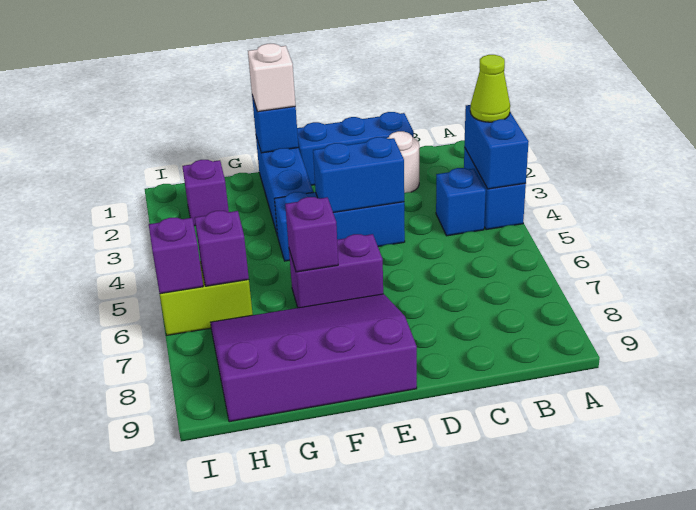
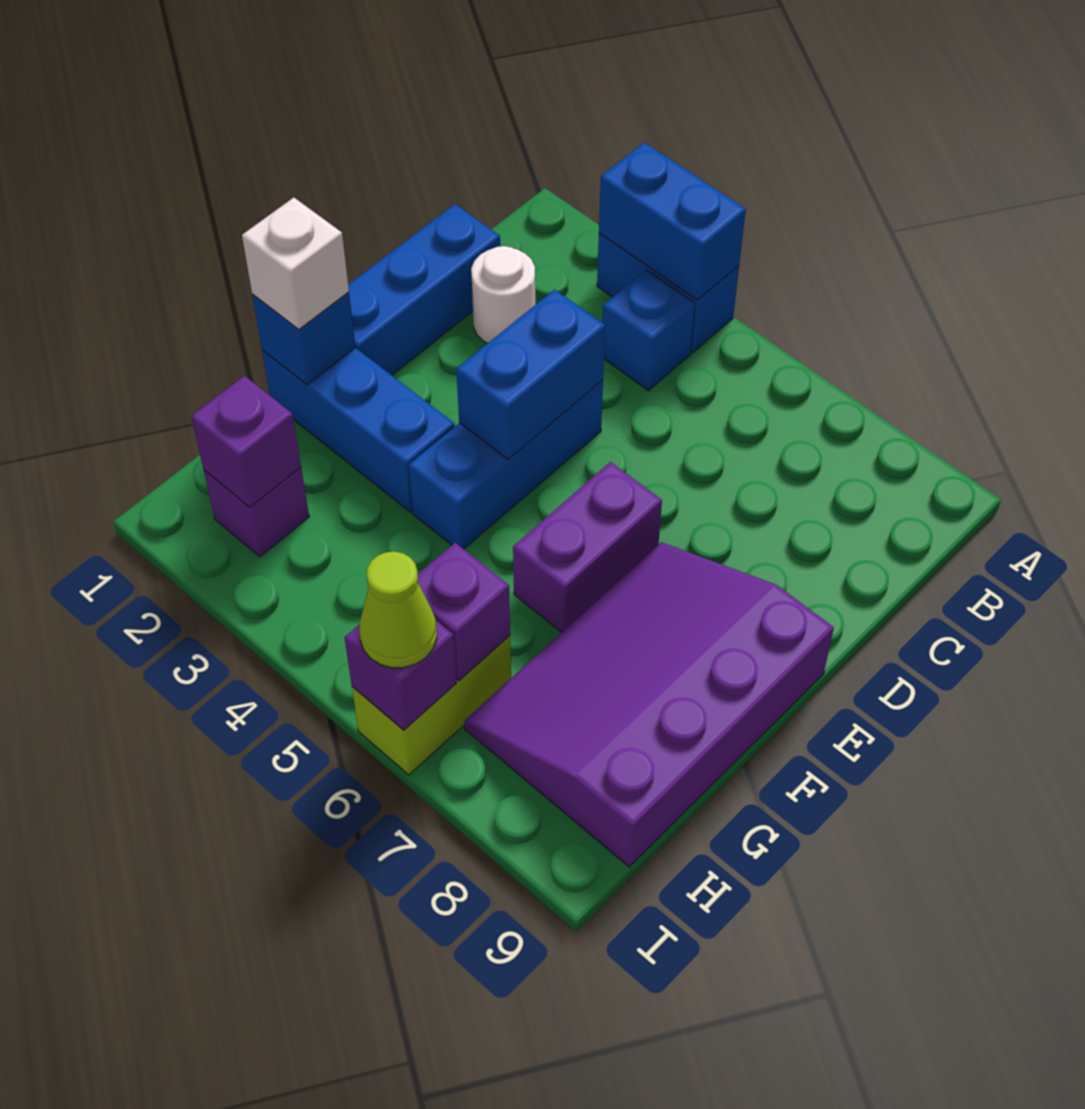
lime cone A3 level 3 -> lime cone I6 level 3
purple brick F6 level 2 -> purple brick H2 level 2

